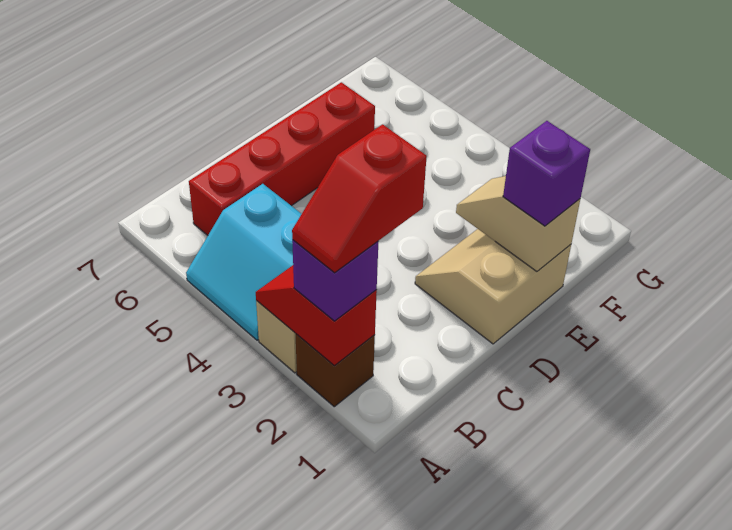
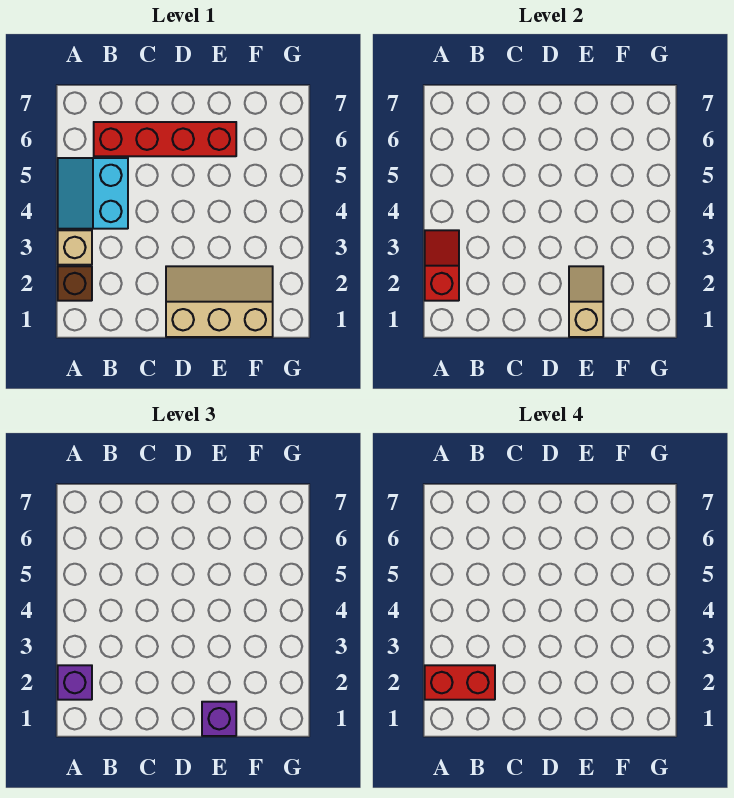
red slope A2:B2 level 4 top B -> red brick A2:B2 level 4
tan slope D1:E2 level 1 top 1 -> tan slope D1:F2 level 1 top 1

